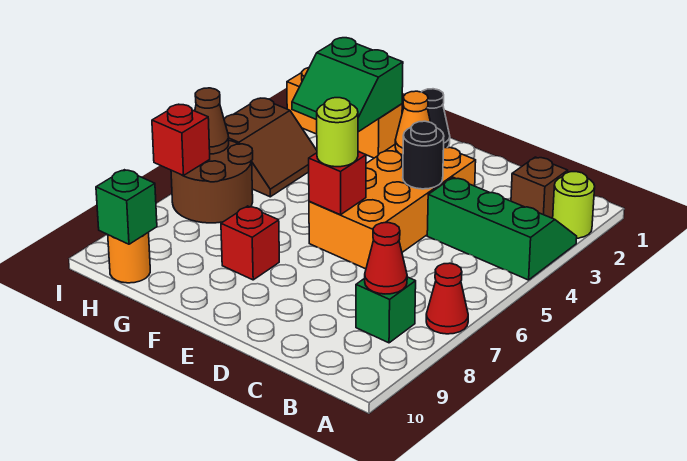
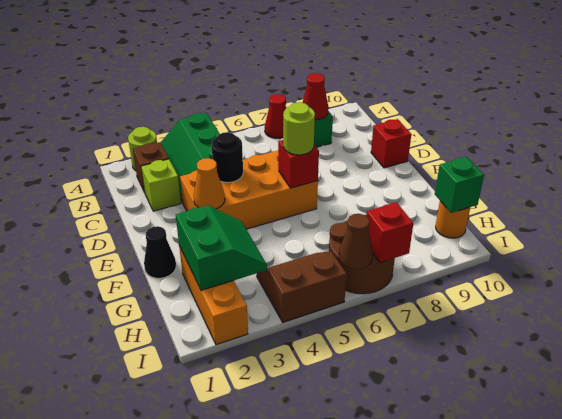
none -> lime brick C2 level 1
red brick F8 level 1 -> red brick D10 level 1

